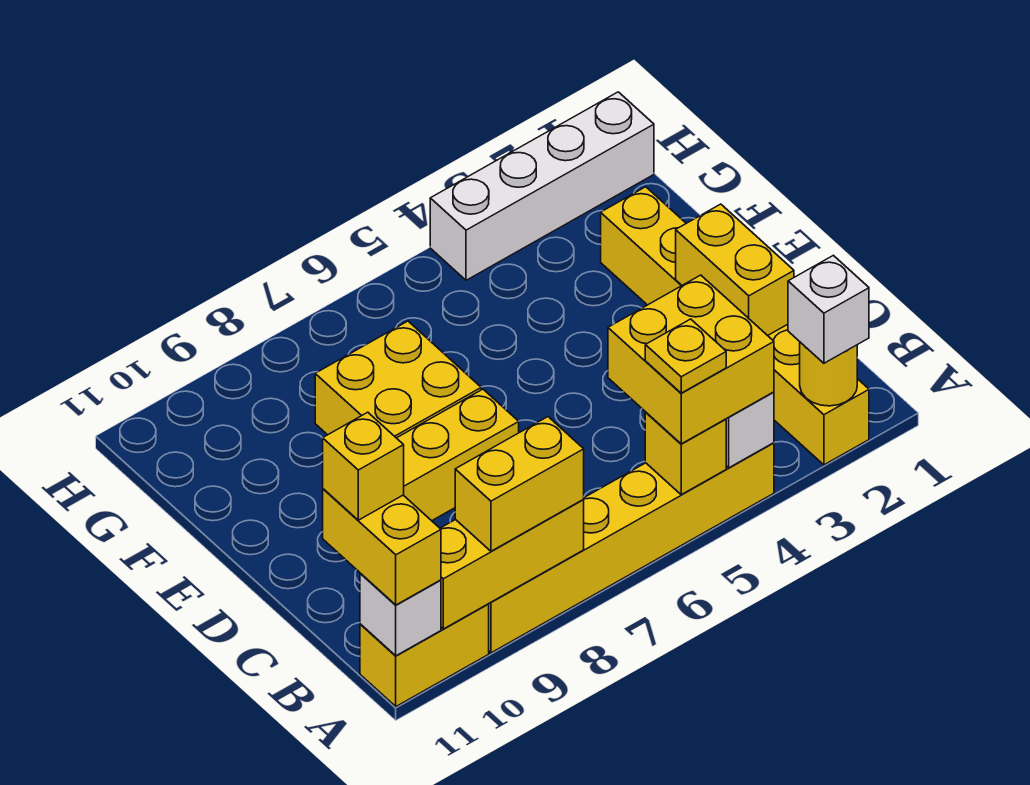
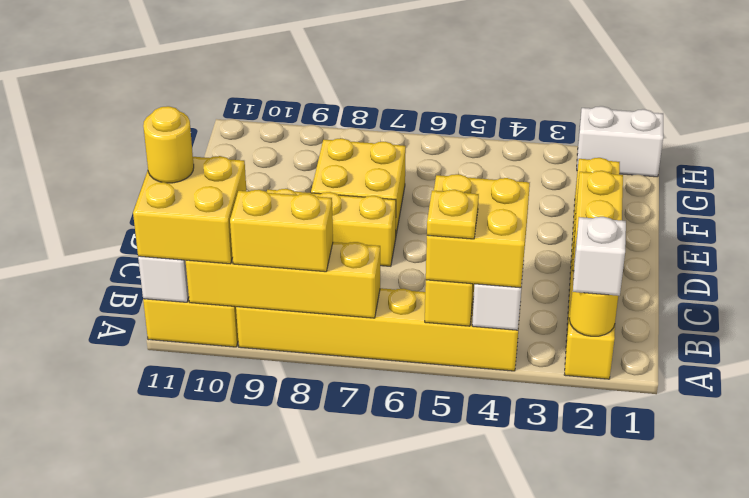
yellow brick A8:A10 level 2 -> yellow brick A7:A10 level 2
yellow brick A11:B11 level 3 -> yellow brick A10:B11 level 3
yellow brick B11 level 4 -> yellow round brick B11 level 4
white brick H1:H4 level 1 -> white brick H1:H2 level 1

